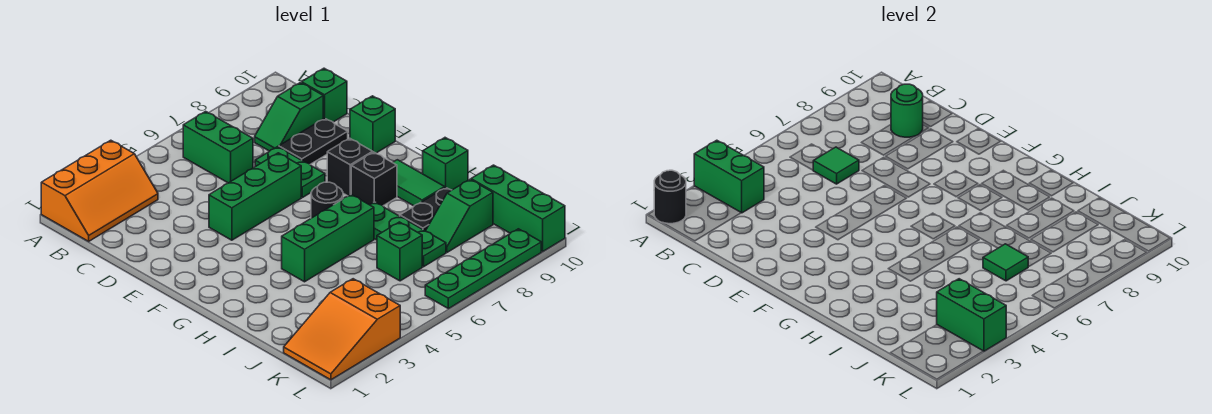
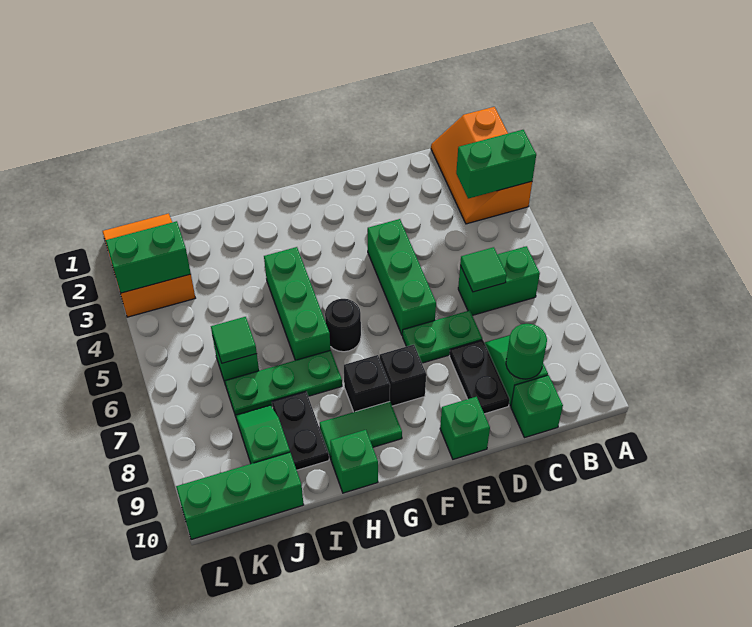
black round brick A1 level 2 -> none
green plate L6:L9 level 1 -> none

